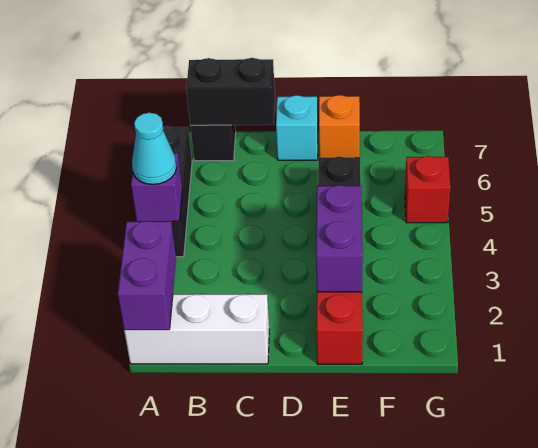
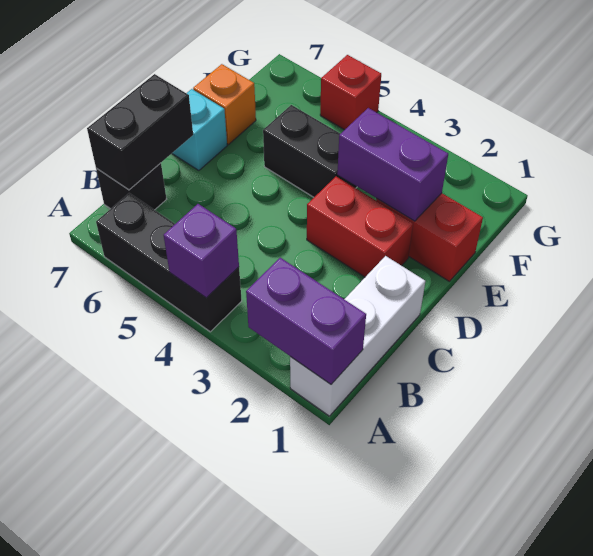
cyan cone A4 level 3 -> none
none -> red brick D2:D3 level 1

